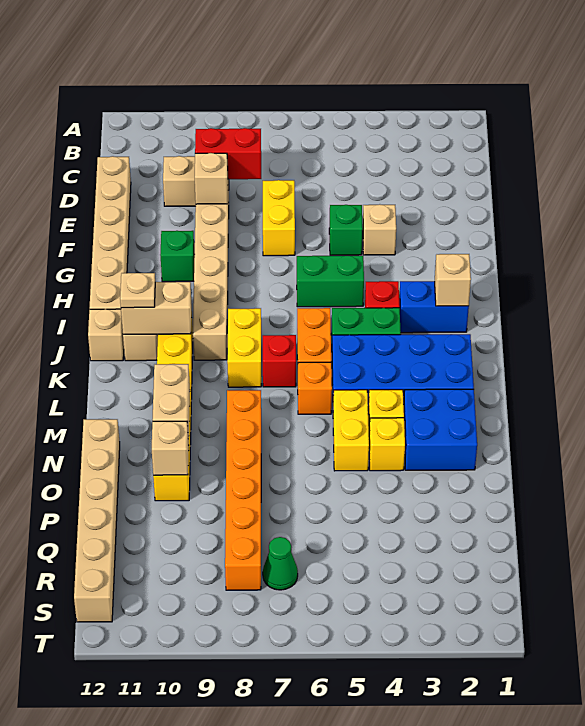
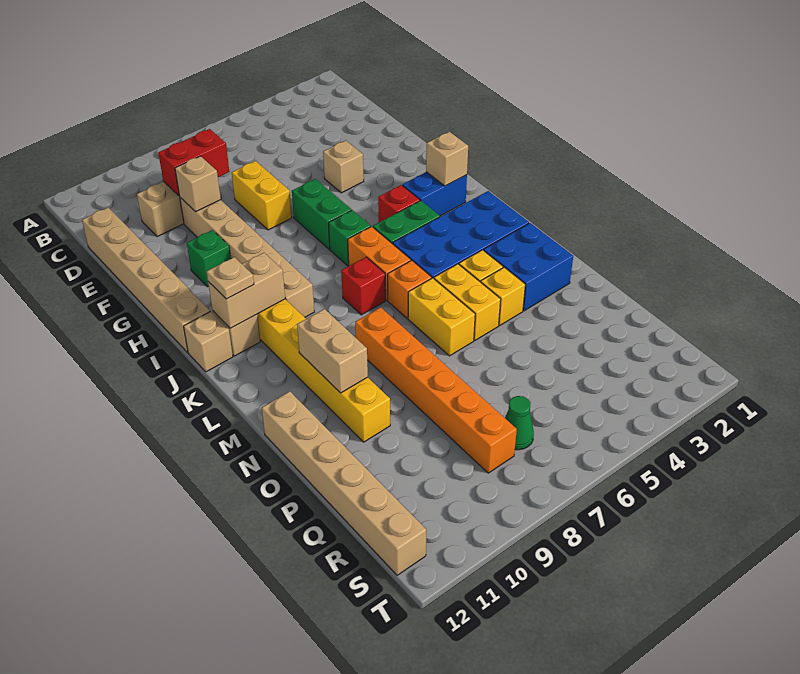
green brick F5 level 1 -> green brick I6 level 1
green brick H5:H6 level 1 -> green brick G6:H6 level 1
yellow brick J8:K8 level 1 -> yellow brick M6:N6 level 1
tan brick O10 level 2 -> none

